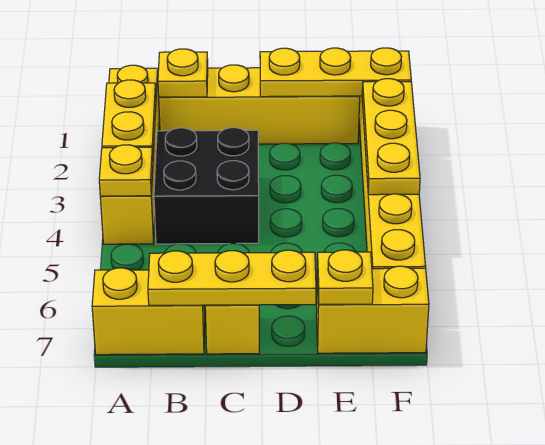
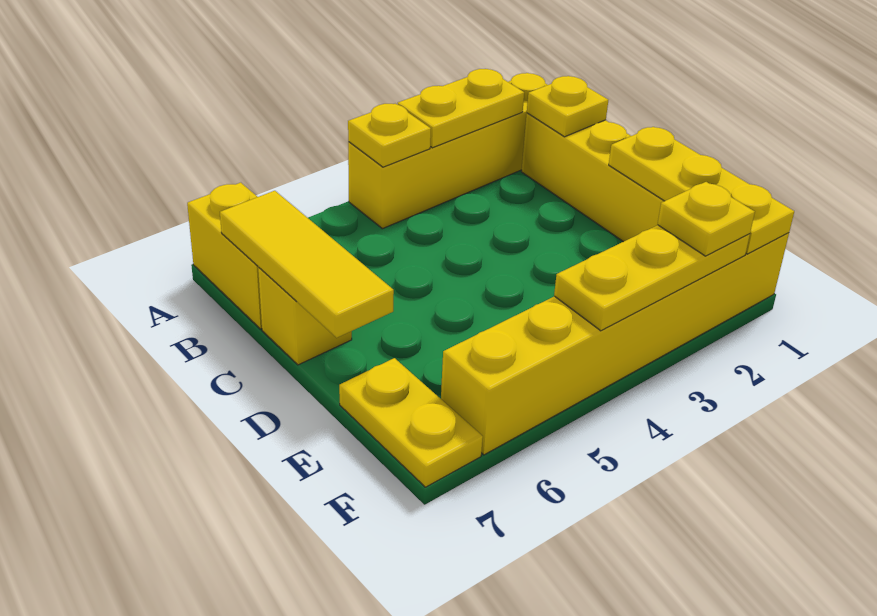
black brick B3:C4 level 1 -> none
yellow plate B7:D7 level 2 -> yellow tile B7:D7 level 2
yellow brick E7:F7 level 1 -> yellow plate E7:F7 level 1
yellow plate E7 level 2 -> yellow plate F2 level 3

